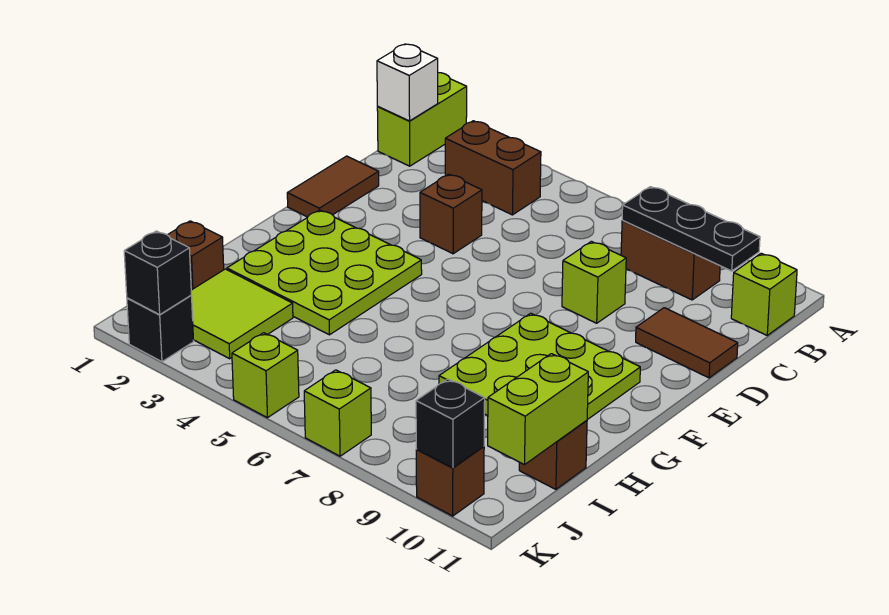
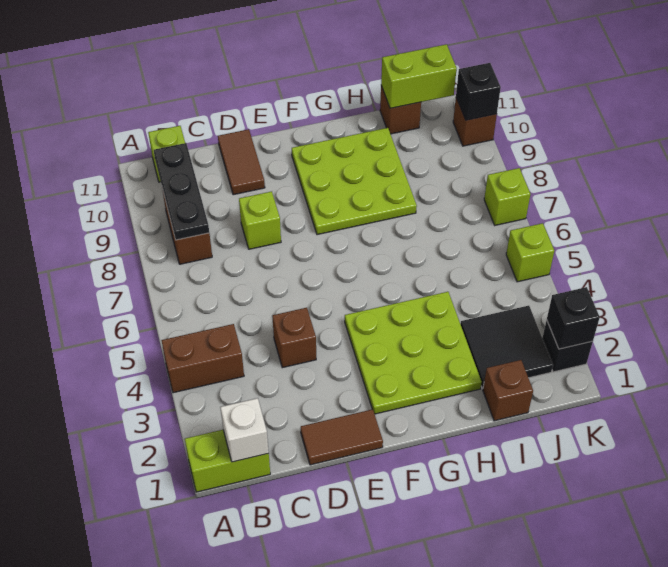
brown brick B3:B4 level 1 -> brown brick A4:B4 level 1
lime tile I2:J3 level 1 -> black tile I2:J3 level 1

